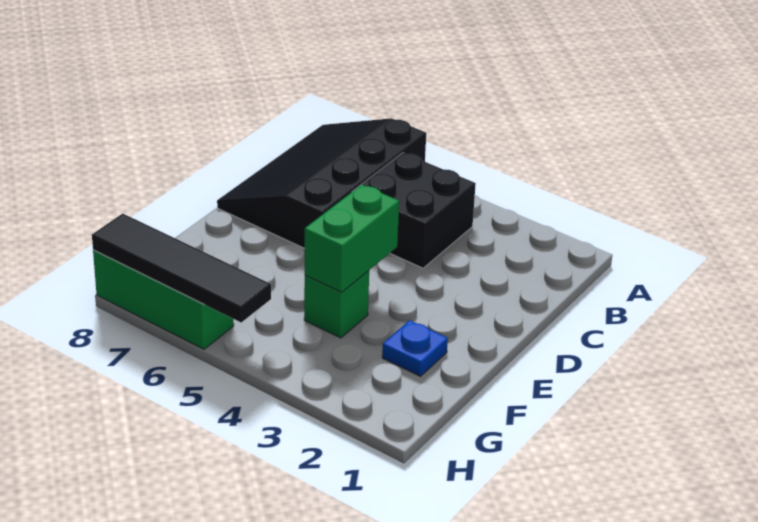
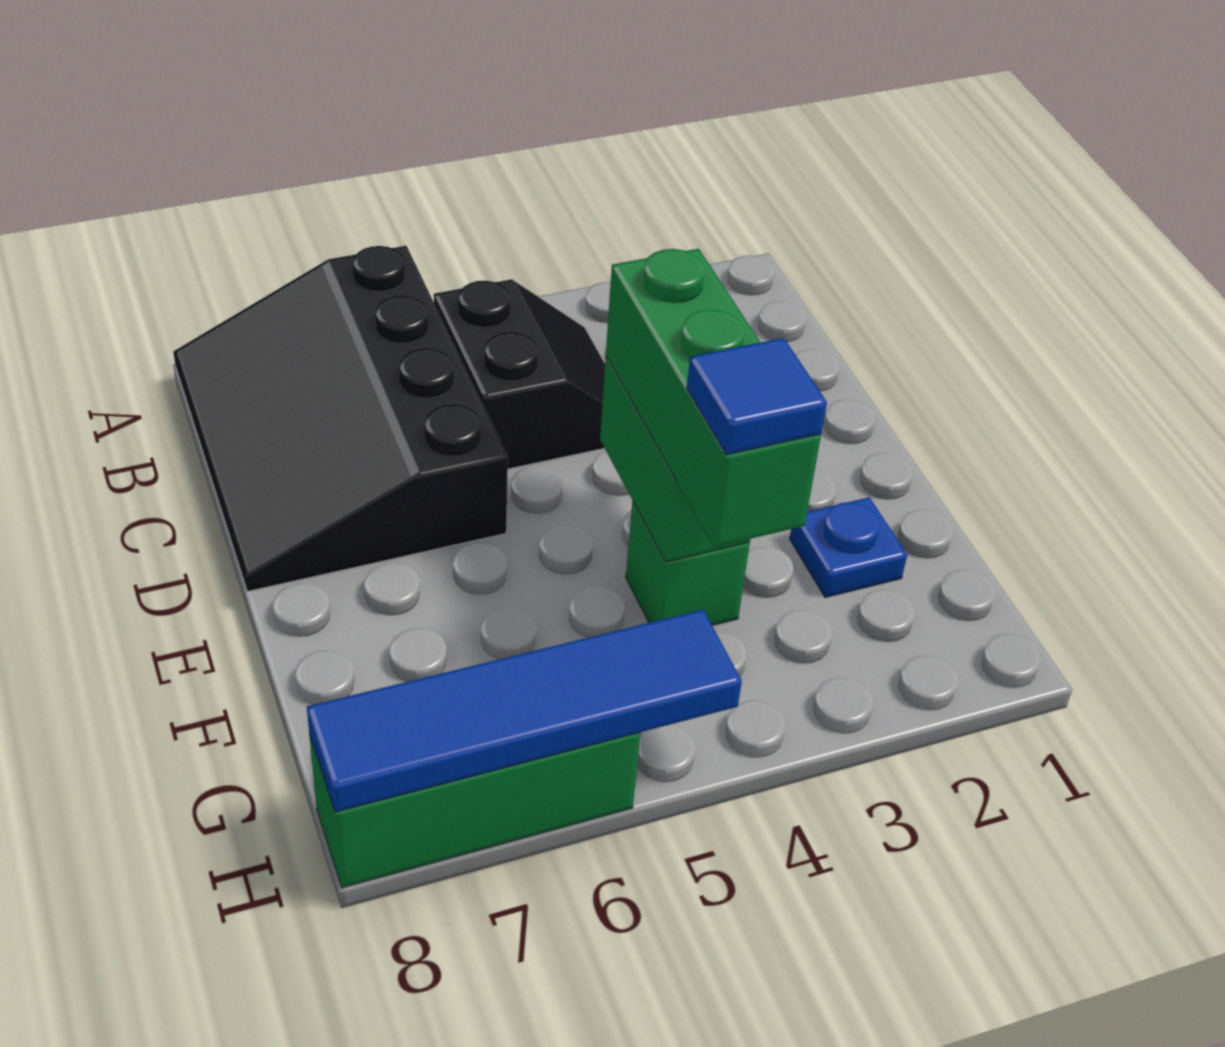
black brick B4:C5 level 1 -> black slope B4:C5 level 1 top 5
none -> green brick E4:G4 level 3
none -> blue tile G4 level 4
black tile H5:H8 level 2 -> blue tile H5:H8 level 2

